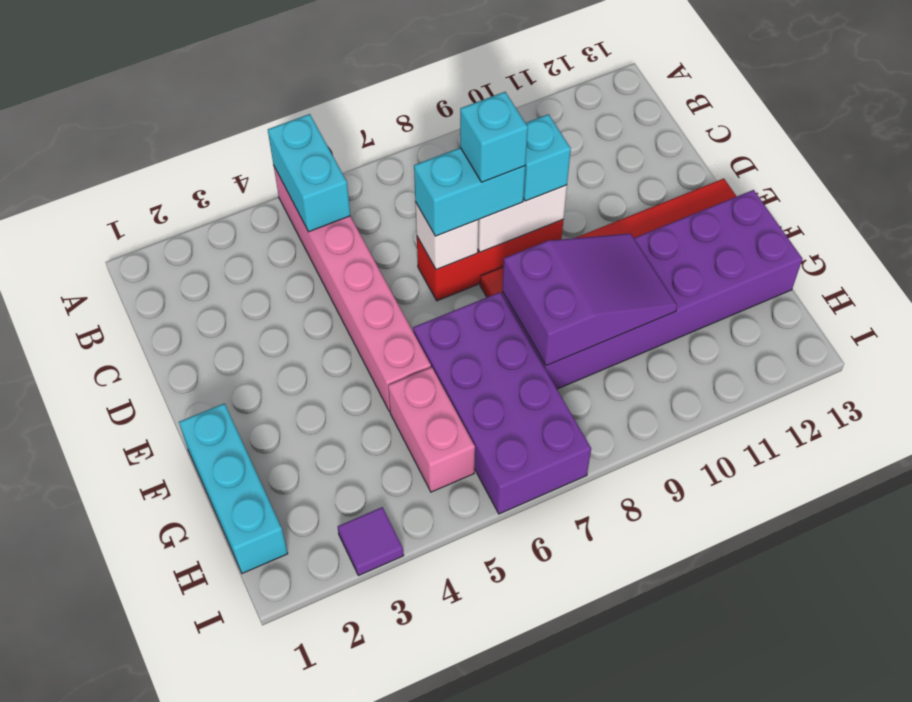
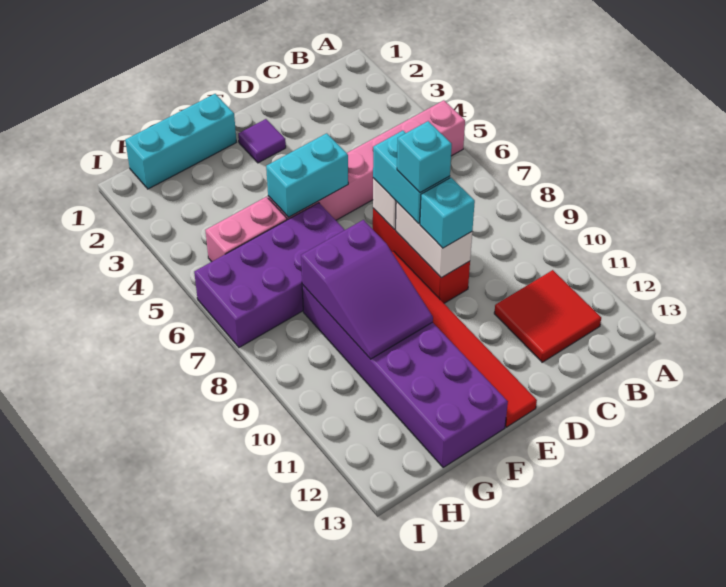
cyan brick A5:B5 level 2 -> cyan brick E5:F5 level 2
none -> red tile B11:C12 level 1
purple tile I3 level 1 -> purple tile E2 level 1

